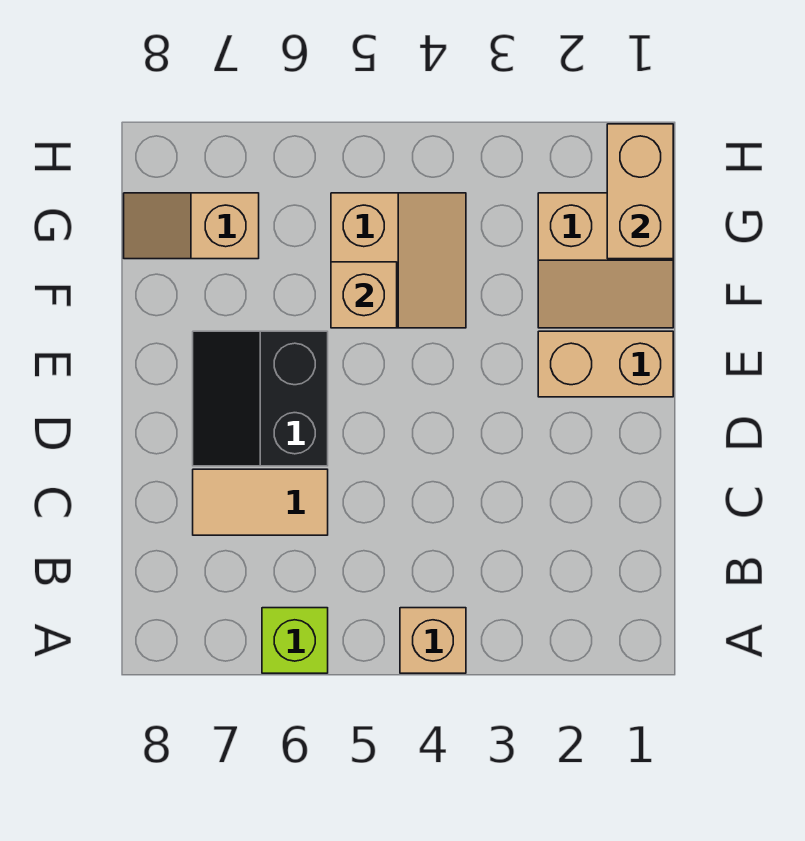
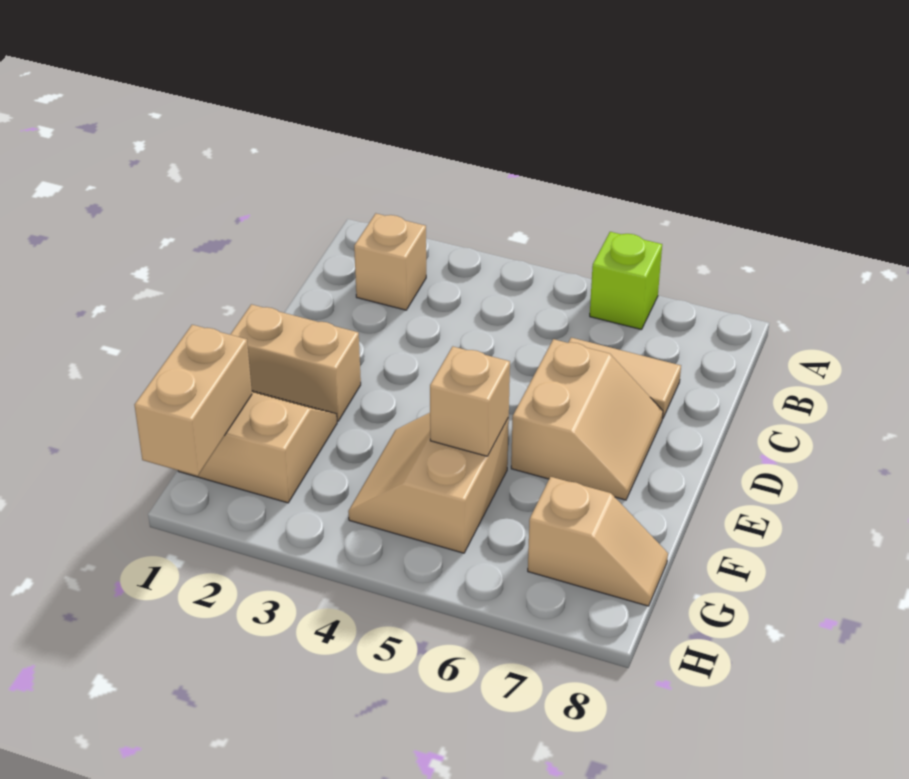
tan brick A4 level 1 -> tan brick B2 level 1
black slope D6:E7 level 1 top 6 -> tan slope D6:E7 level 1 top 6

